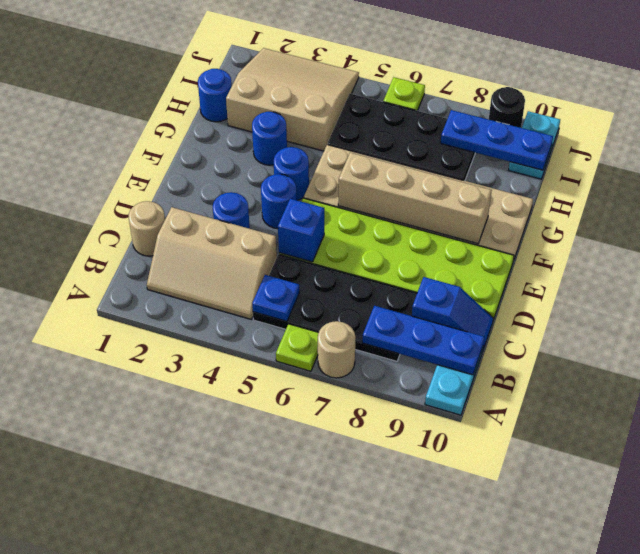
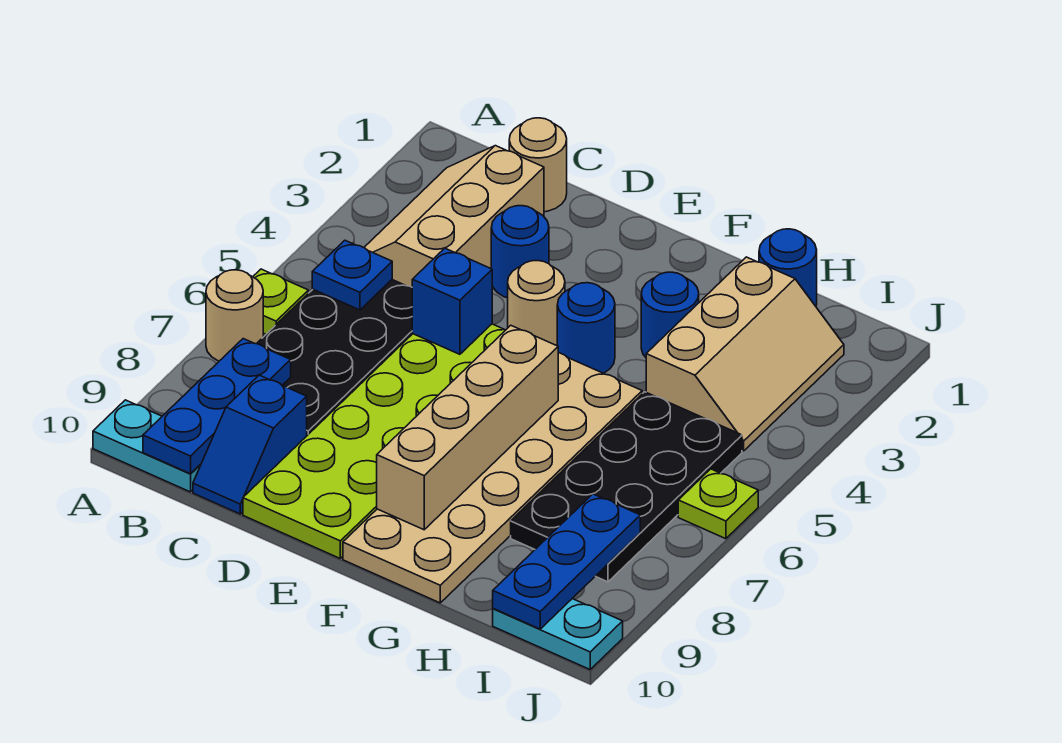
blue round brick E4 level 1 -> tan round brick E4 level 1
tan slope H2:J4 level 1 top H -> tan slope H2:I4 level 1 top H
black round brick J9 level 1 -> none

